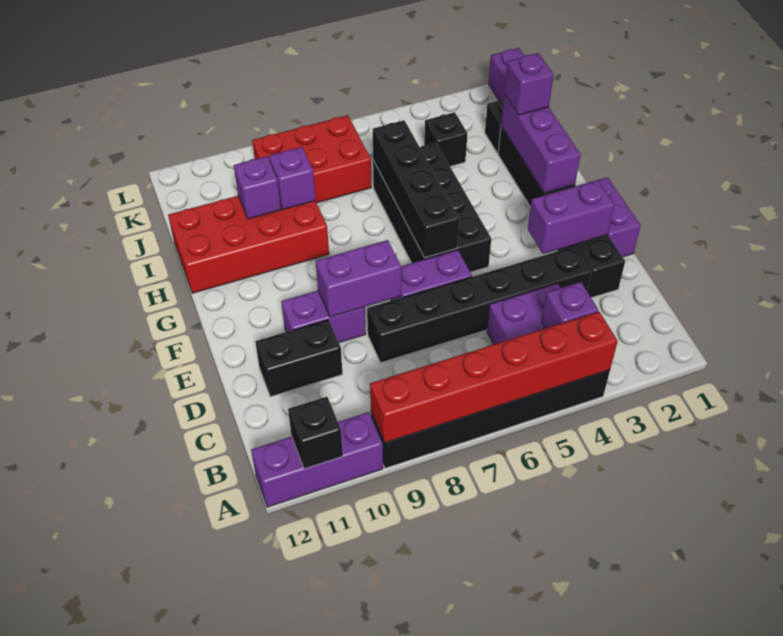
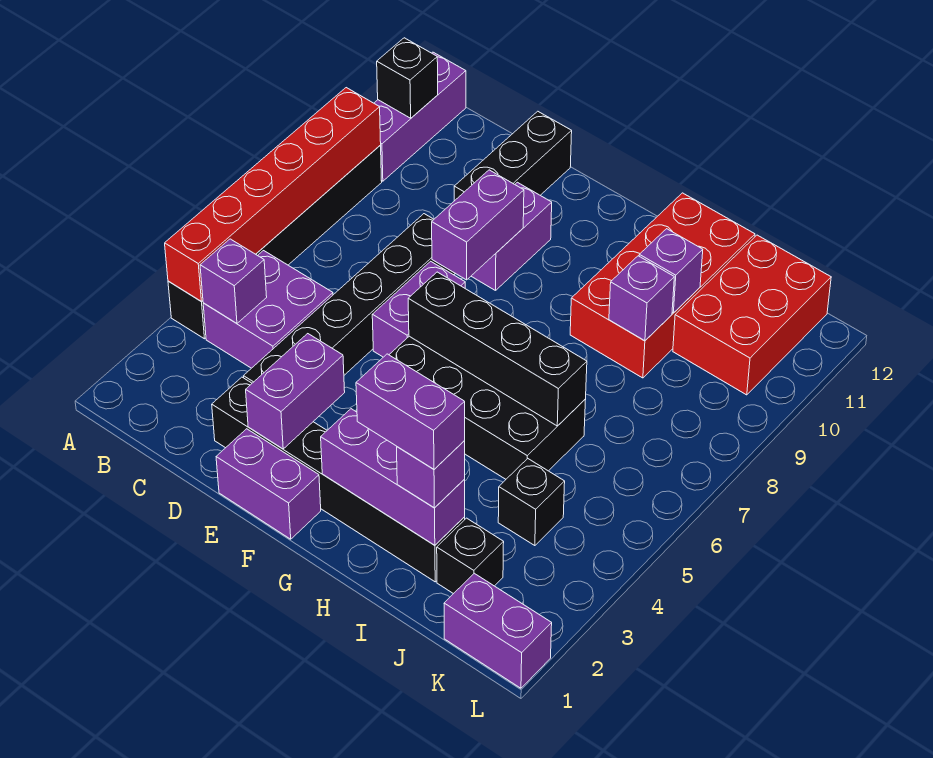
black brick D10:D11 level 1 -> black brick D10:D12 level 1
none -> purple brick H2:I2 level 4
red brick J7:K9 level 1 -> red brick J10:K12 level 1

